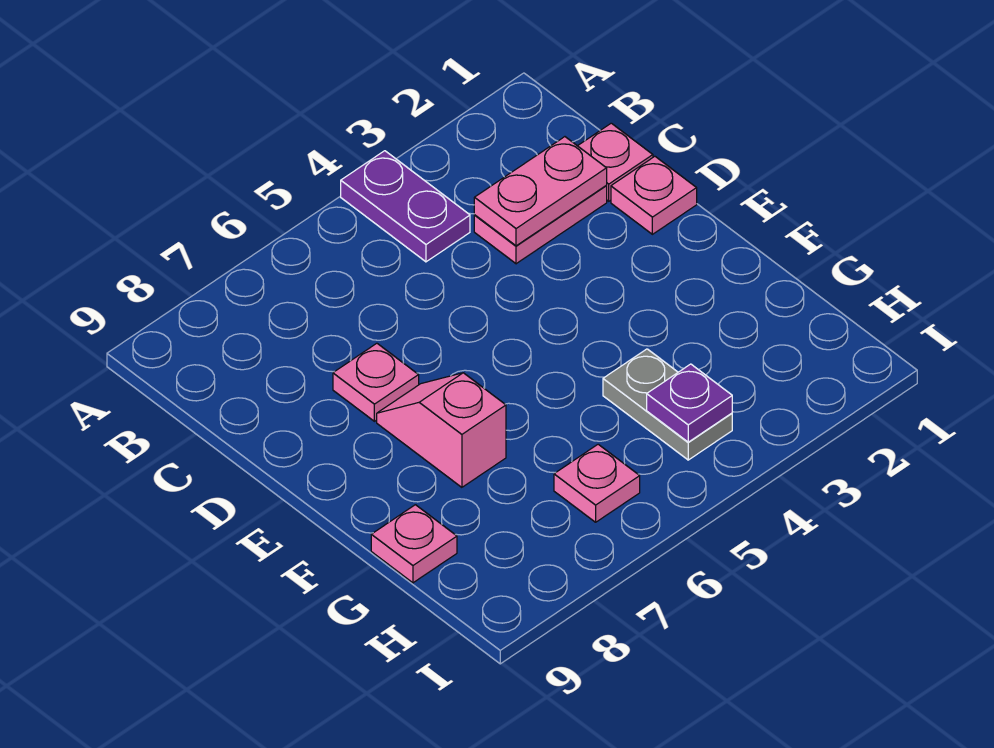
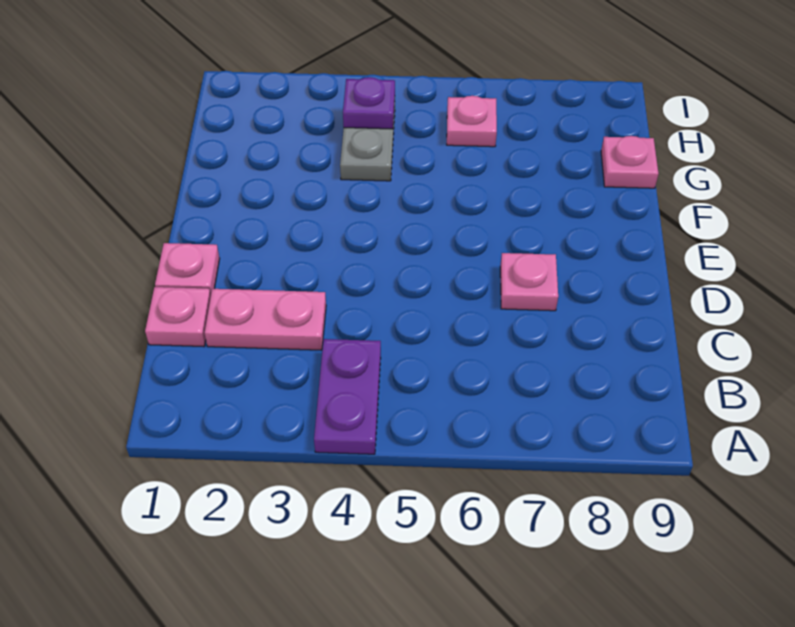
pink plate C2:C3 level 2 -> none
pink slope E7:F7 level 1 top F -> none

